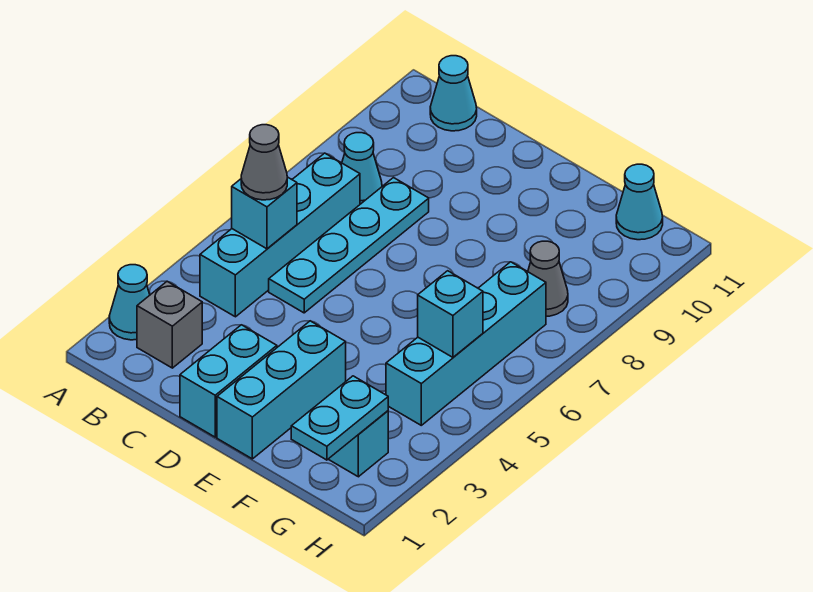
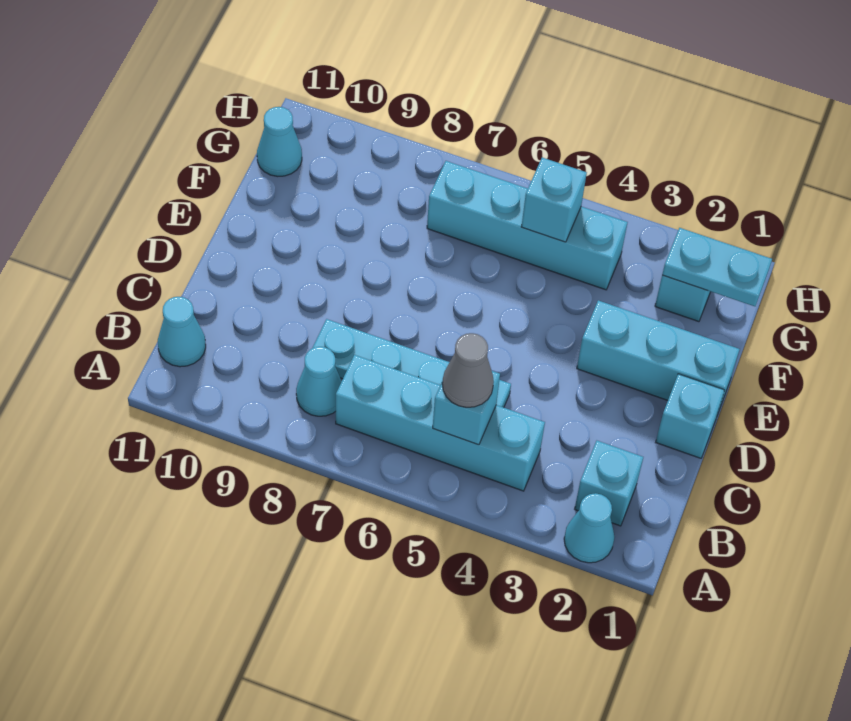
grey brick B2 level 1 -> cyan brick B2 level 1
cyan brick D1:D2 level 1 -> cyan brick D1 level 1
grey cone G8 level 1 -> none

